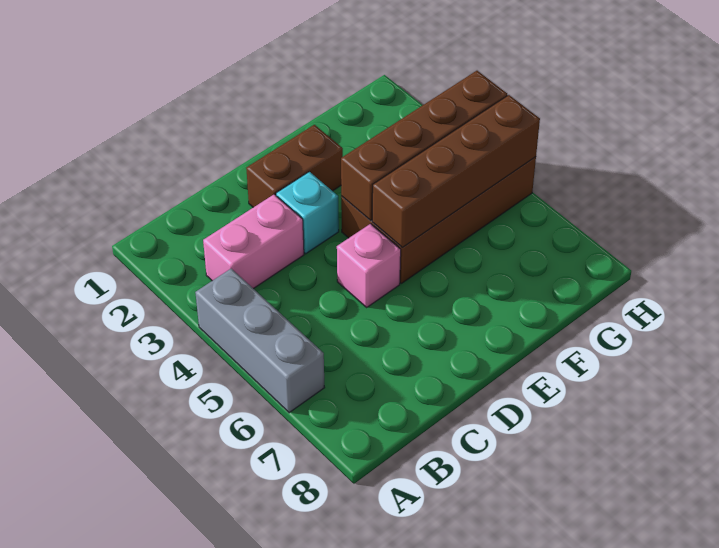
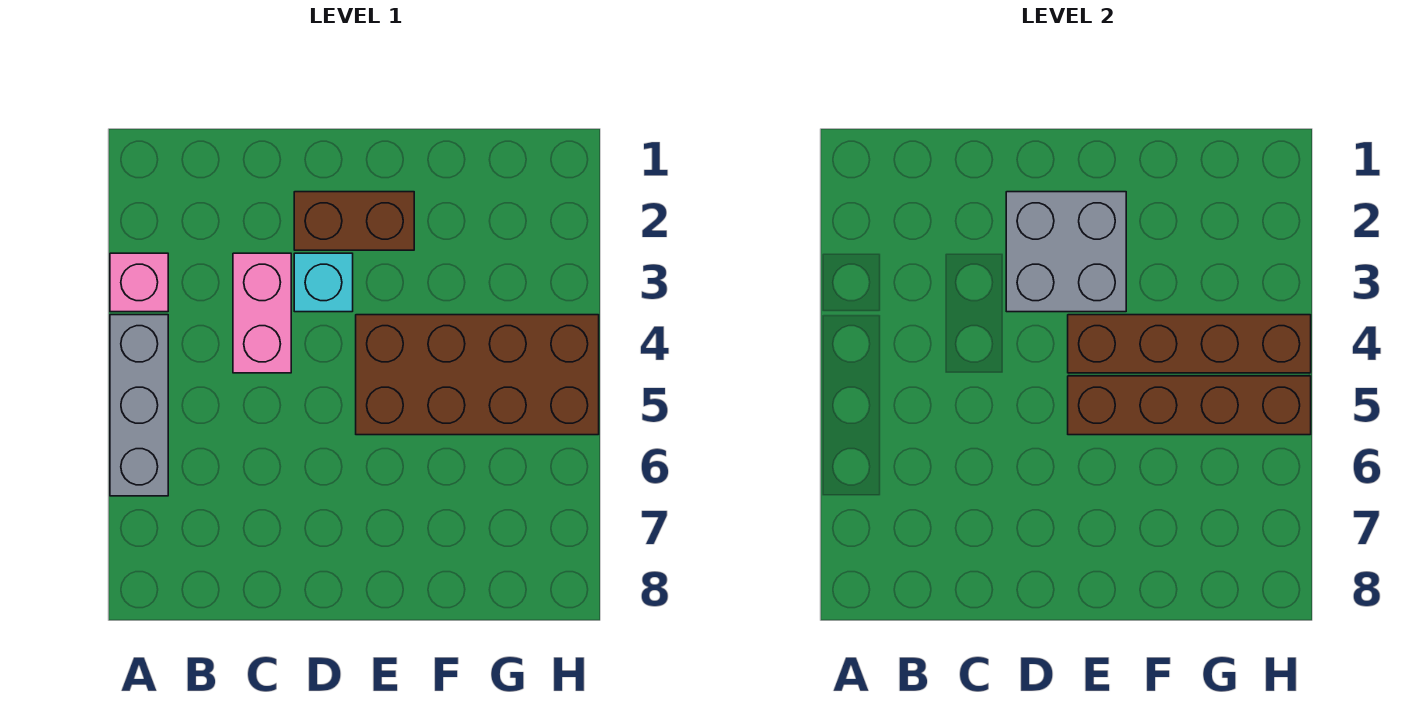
pink brick B3:C3 level 1 -> pink brick C3:C4 level 1
none -> grey brick D2:E3 level 2
pink brick D5 level 1 -> pink brick A3 level 1

